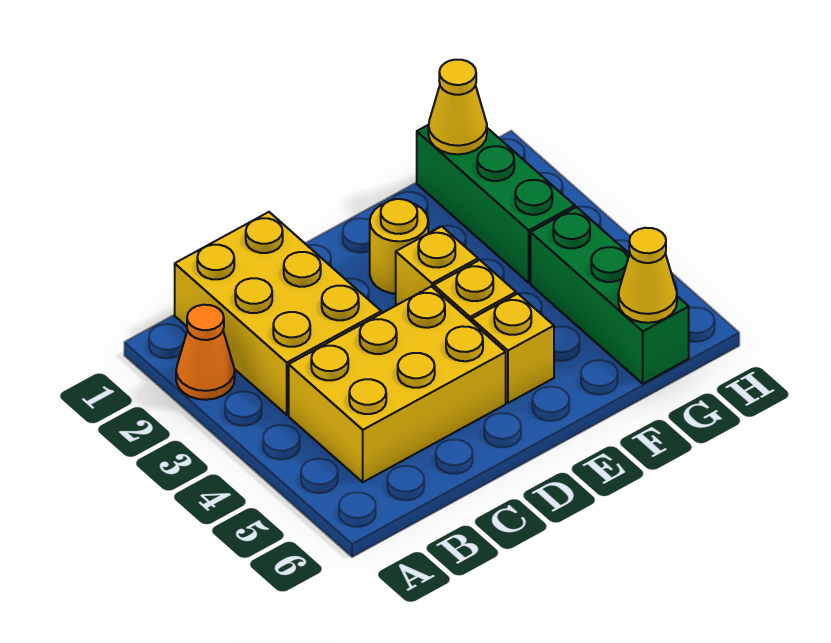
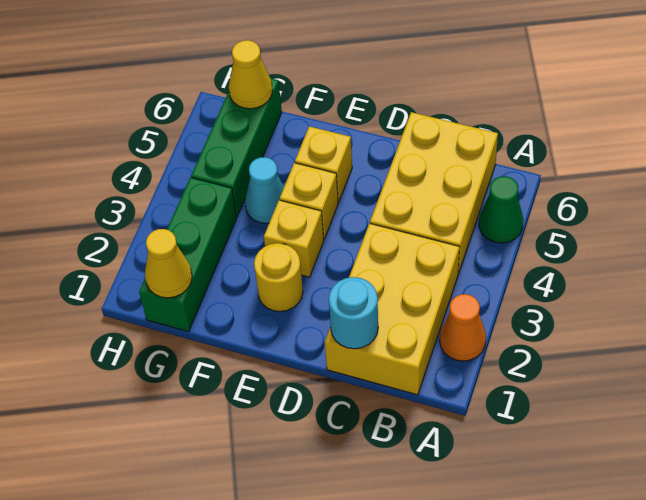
none -> green cone A5 level 1
yellow brick B4:D5 level 1 -> yellow brick B4:C6 level 1
none -> cyan round brick C1 level 2
none -> cyan cone F4 level 1

